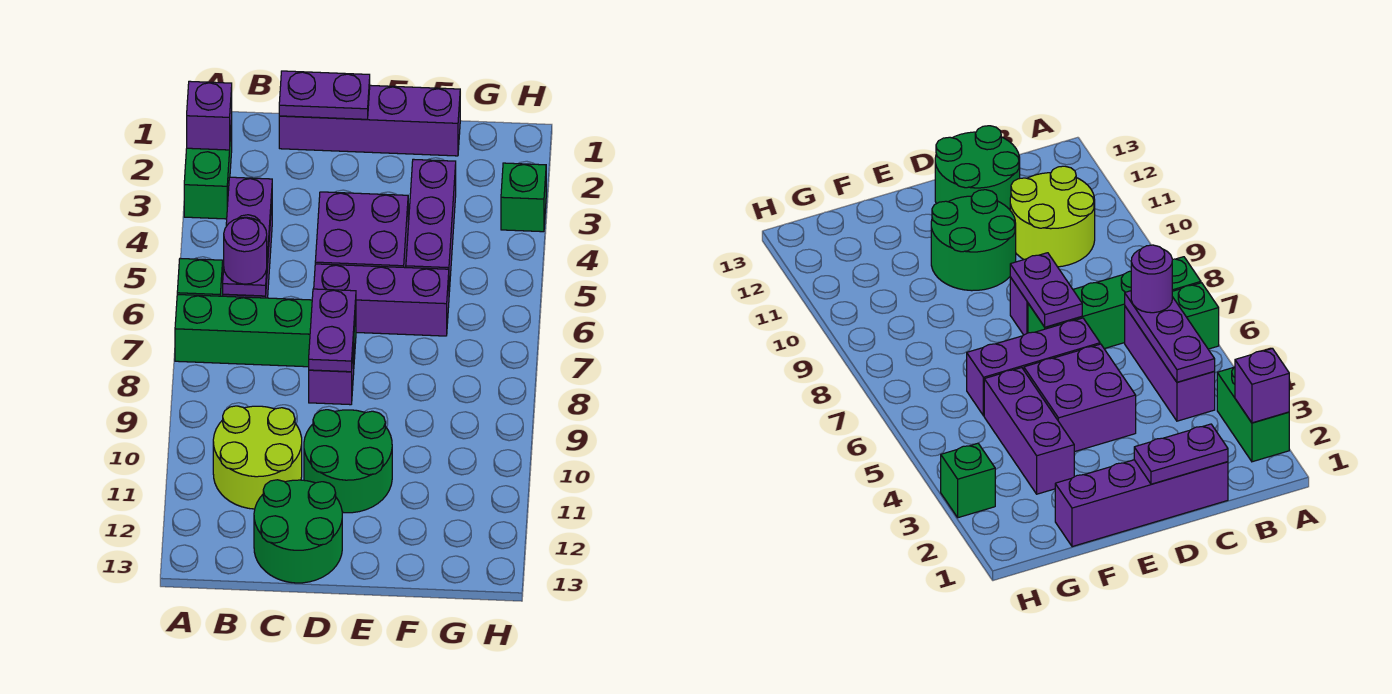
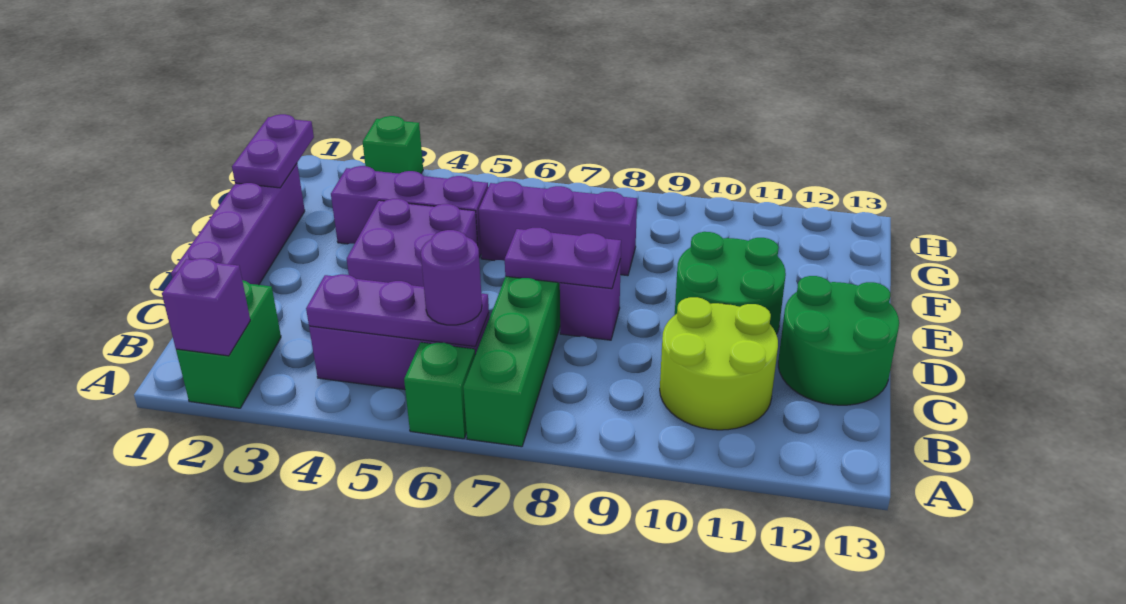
green brick A2:A3 level 1 -> green brick A2:B2 level 1
purple plate C1:D1 level 2 -> purple plate F1:G1 level 2
purple brick D6:F6 level 1 -> purple brick F6:F8 level 1

